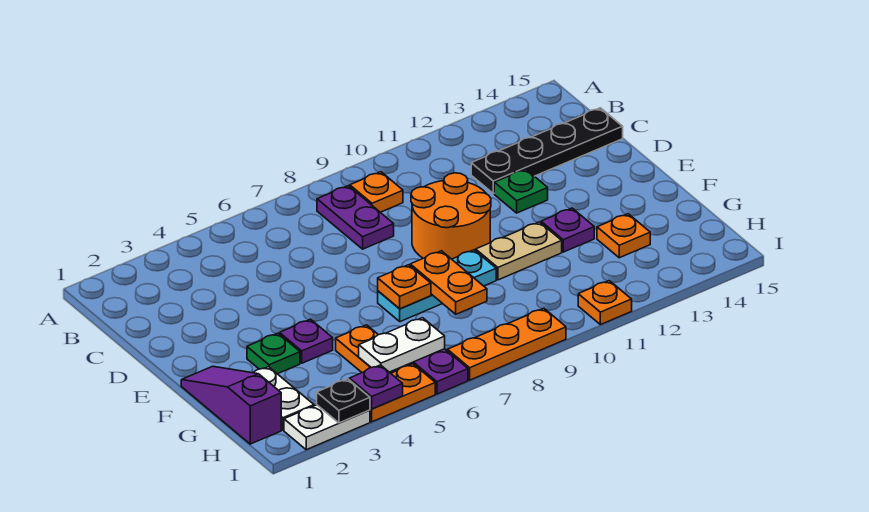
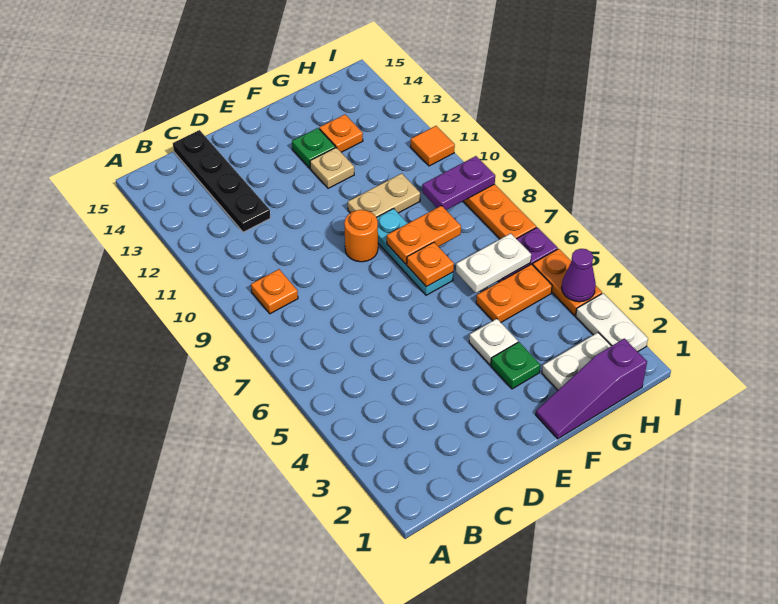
purple plate B8:C8 level 1 -> purple plate H9:I9 level 2
orange round brick D9:E10 level 1 -> orange round brick E9 level 1
green plate D12 level 1 -> green plate F13 level 1
purple plate F4 level 1 -> white plate F4 level 1
tan plate F10:F11 level 1 -> tan plate F10:G10 level 1
purple plate F12 level 1 -> tan plate F12 level 1
white plate H5:H6 level 2 -> white plate G6:H6 level 2
black plate I3 level 2 -> none
purple plate I4 level 2 -> purple cone I4 level 2
orange plate I11 level 1 -> orange tile I11 level 1

